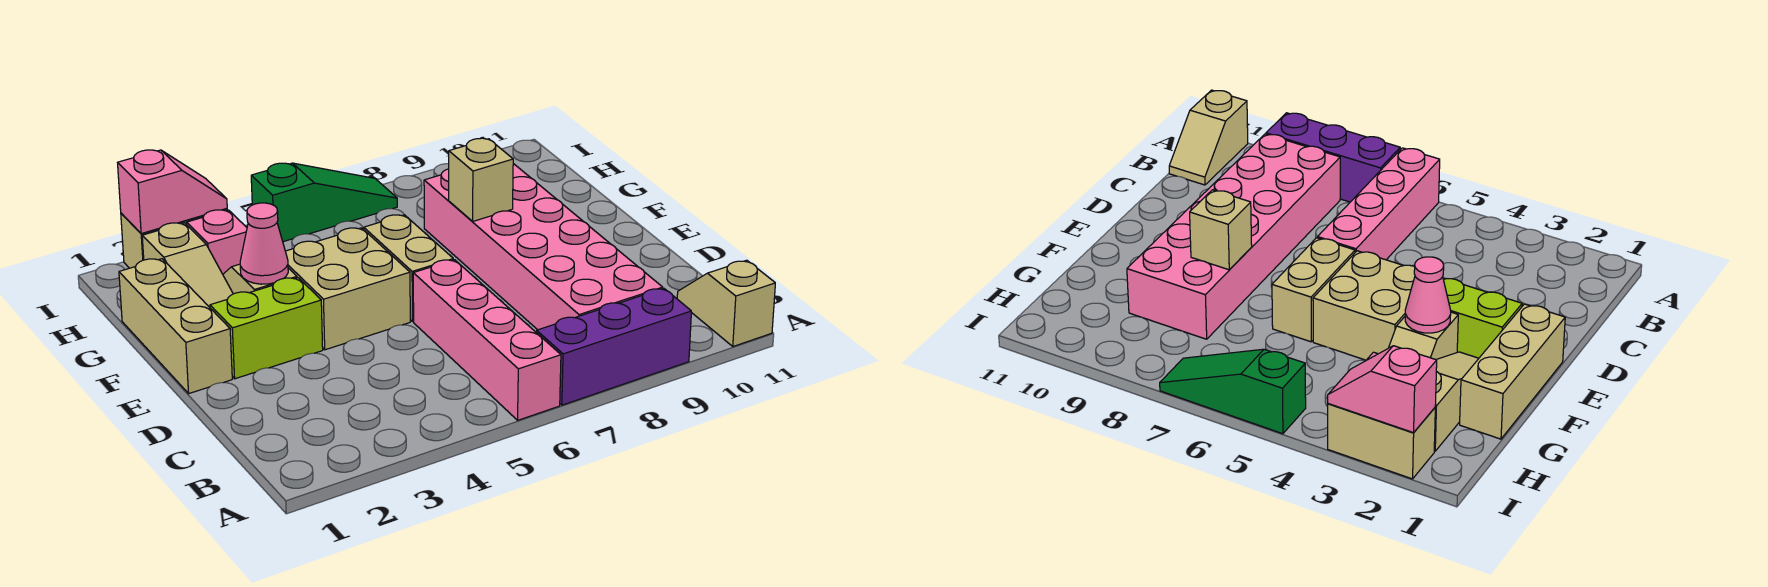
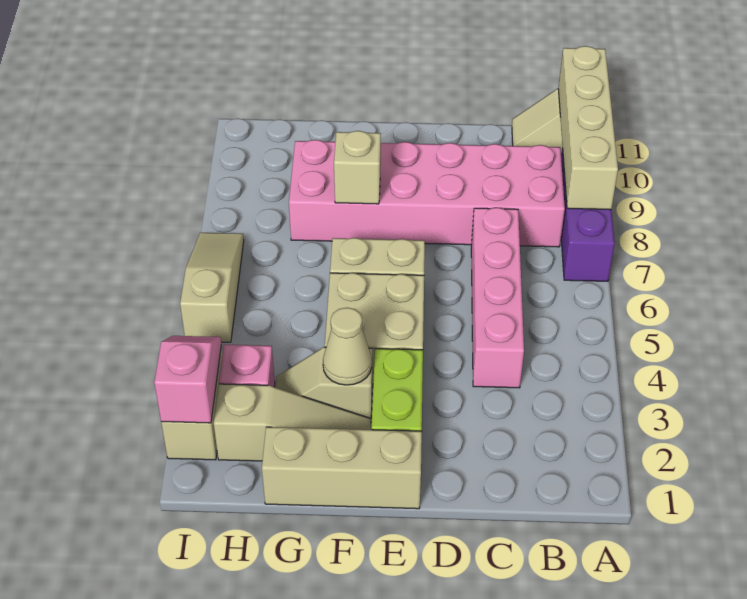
pink brick A6:D6 level 1 -> pink brick C4:C7 level 1
none -> tan brick A8:A11 level 2
pink cone F3 level 2 -> tan cone F3 level 2
green slope I5:I7 level 1 top 5 -> tan slope I5:I7 level 1 top 5

